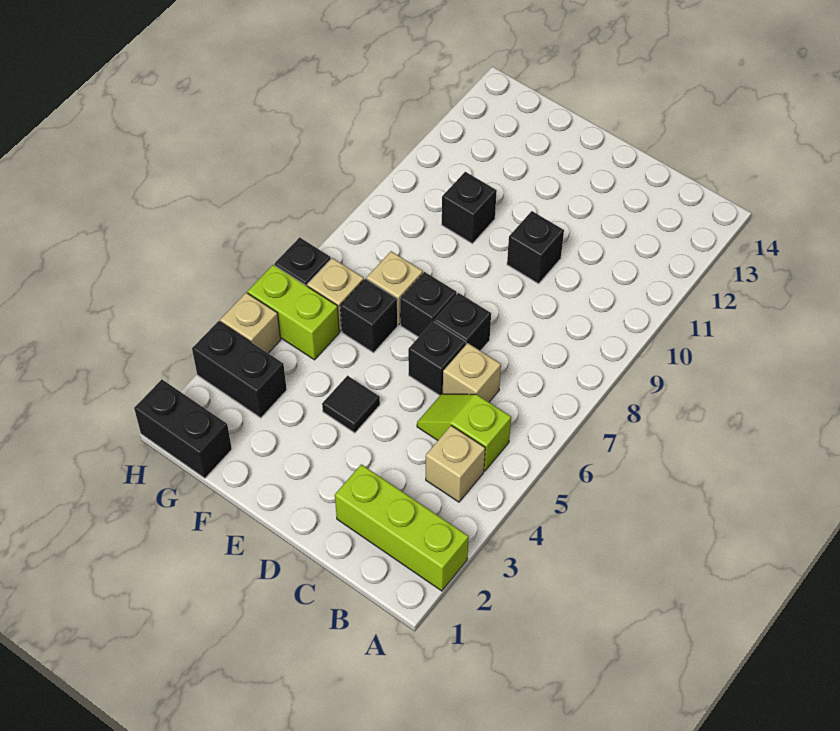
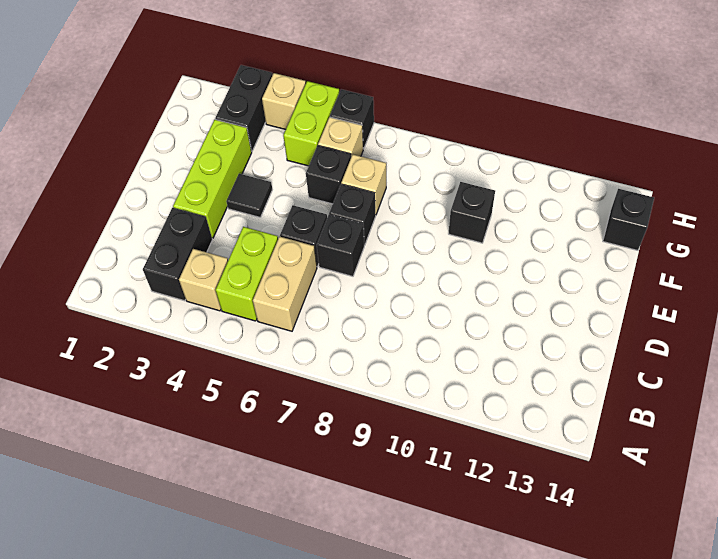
lime brick A2:C2 level 1 -> lime brick D3:F3 level 1
lime slope B5:C5 level 1 top B -> lime brick B5:C5 level 1
tan brick C6 level 1 -> tan brick B6:C6 level 1
black brick D10 level 1 -> black brick G14 level 1
black brick G1:H1 level 1 -> black brick B3:C3 level 1

